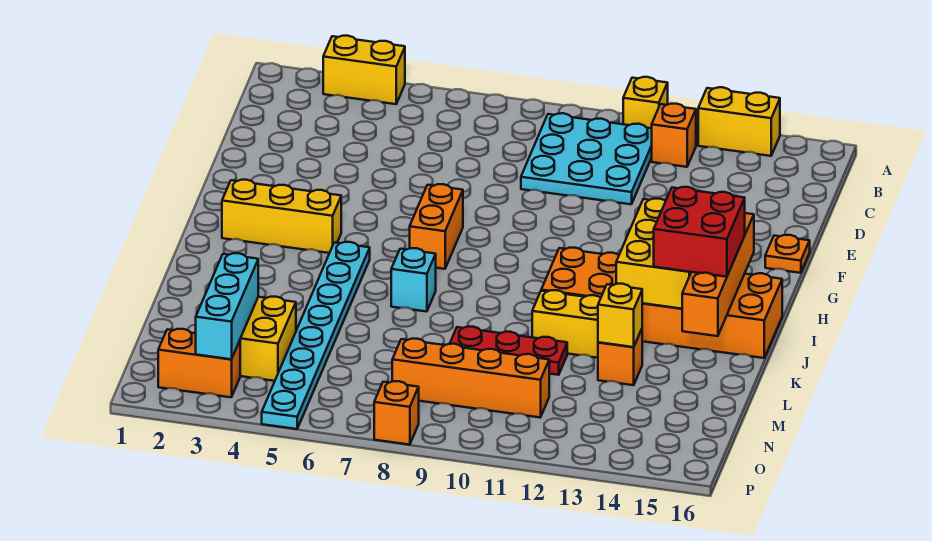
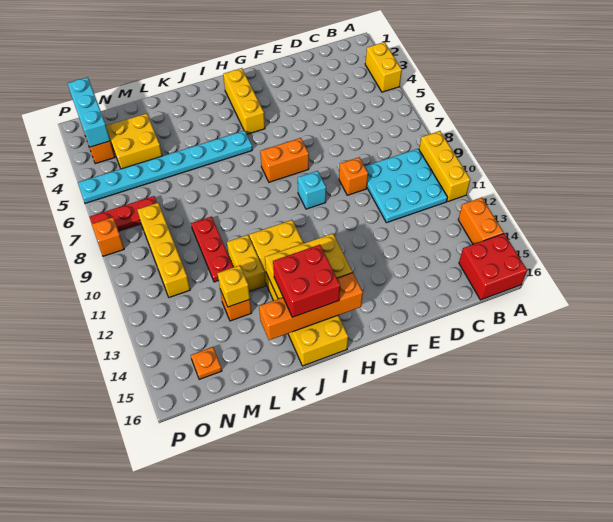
yellow brick A11 level 1 -> yellow brick A9:A11 level 1
yellow brick A13:A14 level 1 -> orange brick A13:A14 level 1
none -> red brick A15:B16 level 1
orange brick B12 level 1 -> orange brick E9 level 1
orange plate F16 level 1 -> orange plate N15 level 1
orange brick I11:J16 level 1 -> yellow brick I11:J16 level 1
cyan brick J7 level 1 -> cyan brick G9 level 1
cyan brick M3:O3 level 2 -> cyan brick O1:O3 level 2
none -> red plate N7:P7 level 1
orange brick N8:N11 level 1 -> yellow brick N8:N11 level 1

